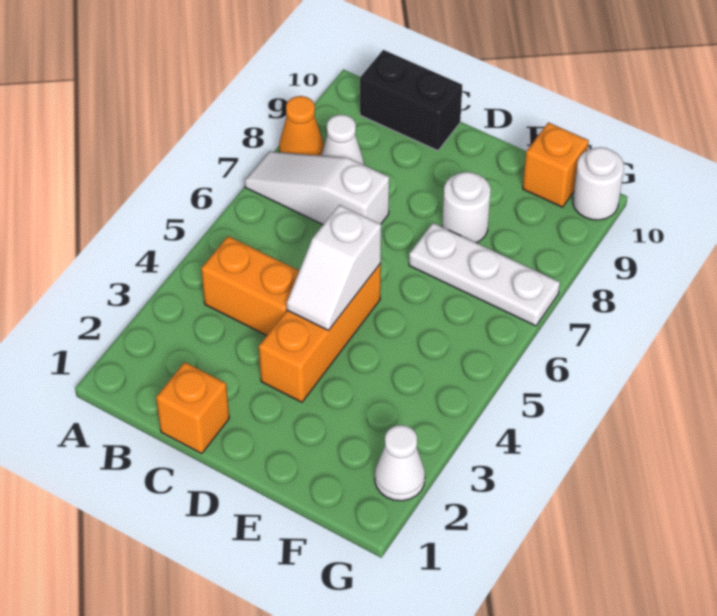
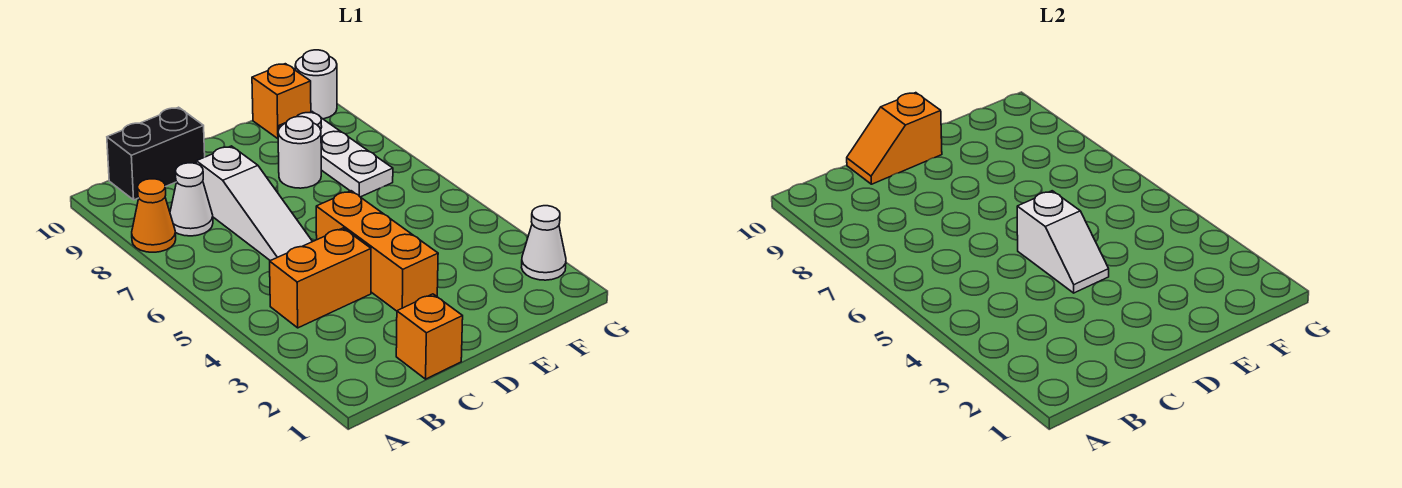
white slope A7:C7 level 1 top C -> white slope C6:C8 level 1 top 8
none -> orange slope C10:D10 level 2 top D
white plate E7:G7 level 1 -> white plate F7:F9 level 1

